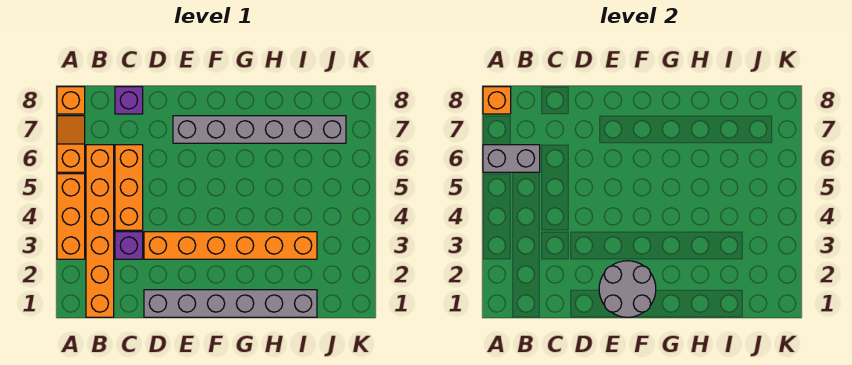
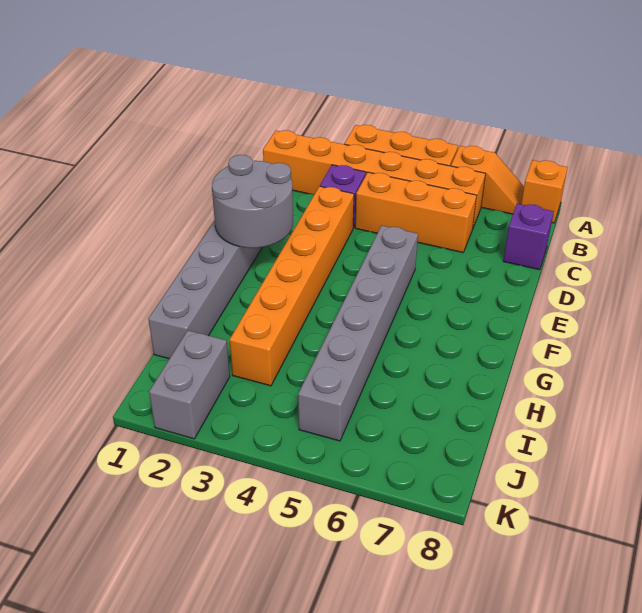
grey brick A6:B6 level 2 -> grey brick J2:K2 level 1
orange brick A8 level 2 -> none
grey brick E7:J7 level 1 -> grey brick E5:J5 level 1

